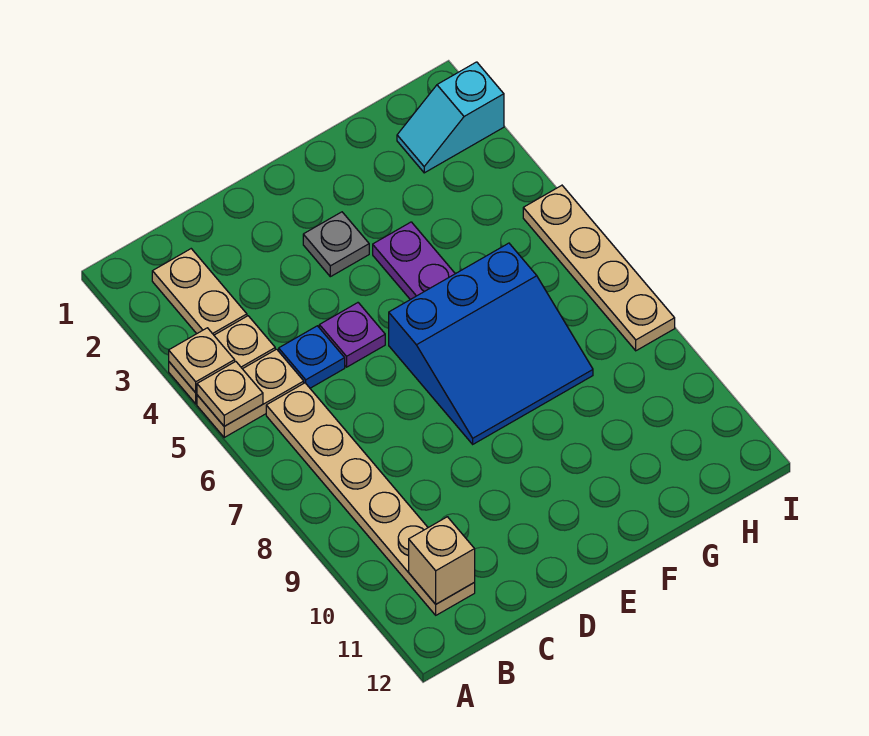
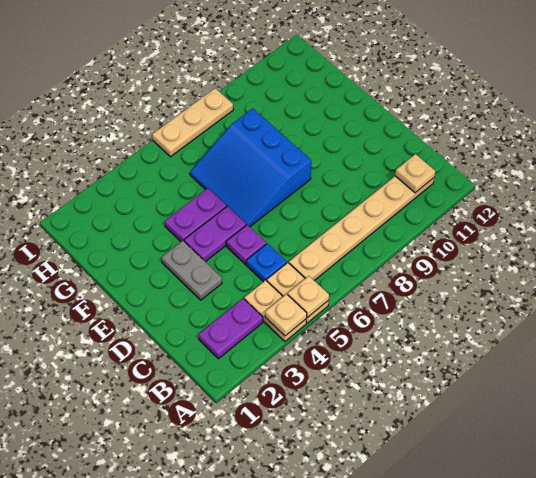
tan plate B2:B3 level 1 -> purple plate B2:B3 level 1
tan brick B11 level 2 -> tan plate B11 level 2
grey plate E3 level 1 -> grey plate D3:E3 level 1
none -> purple plate E4:E5 level 1
blue slope E6:G8 level 1 top 6 -> blue slope E6:G8 level 1 top 8
cyan slope H2:I2 level 1 top I -> none
tan plate I5:I8 level 1 -> tan plate I6:I8 level 1

